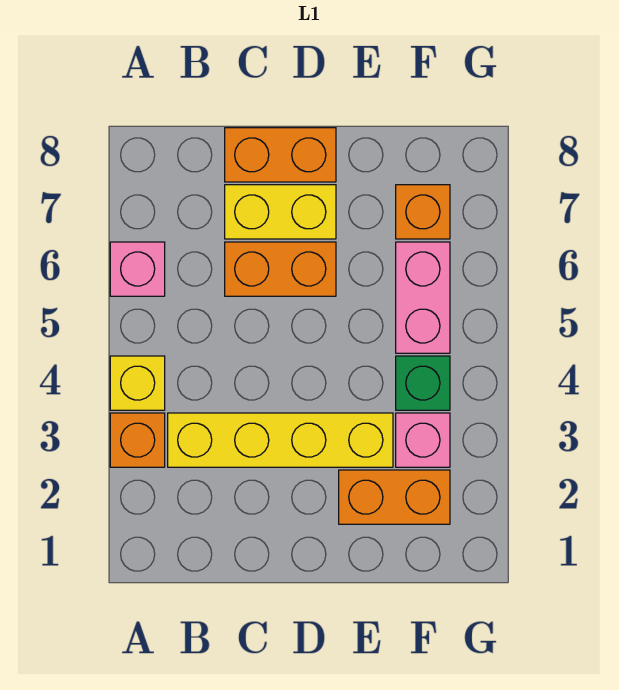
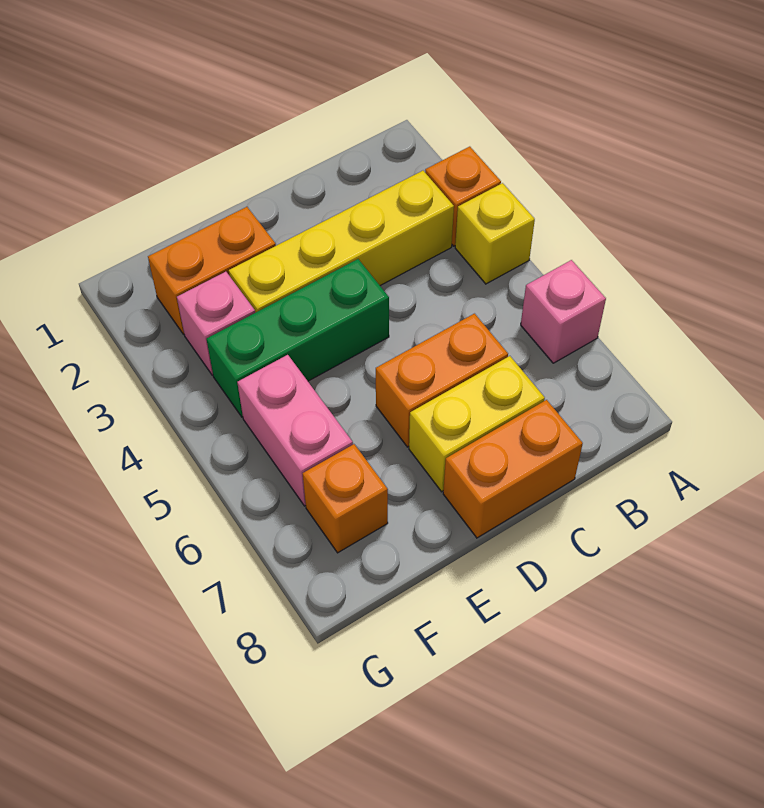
green brick F4 level 1 -> green brick D4:F4 level 1

